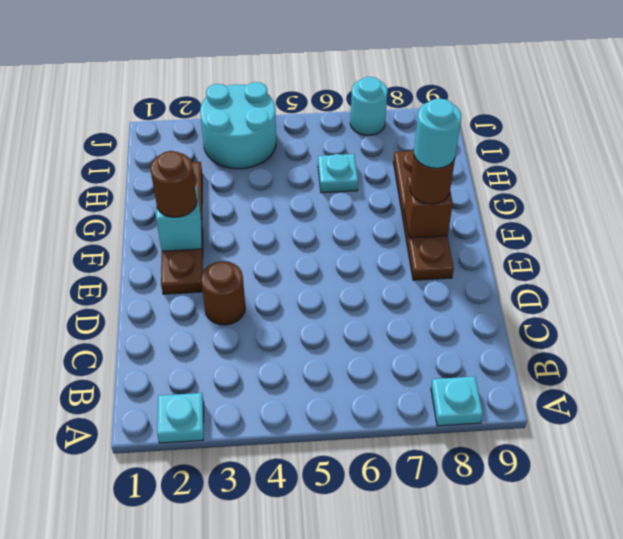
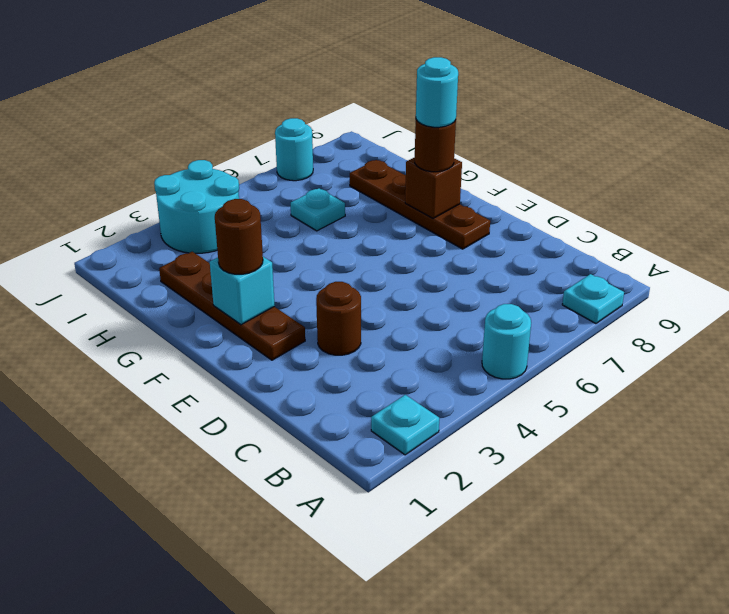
none -> cyan round brick A5 level 1

